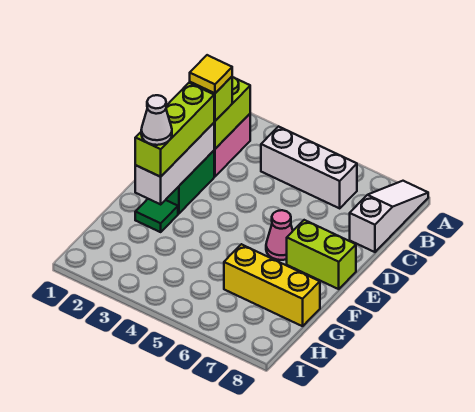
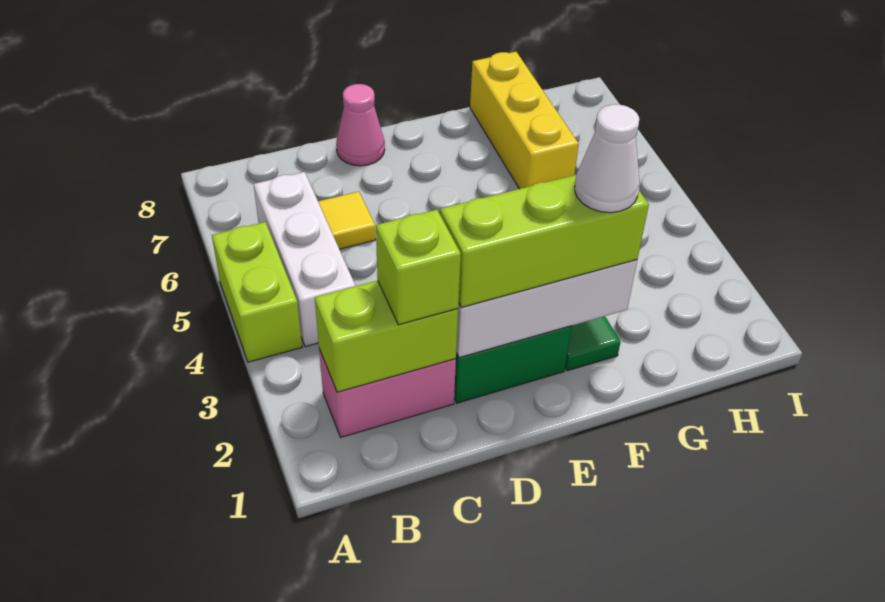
white slope A8:C8 level 1 top C -> none
yellow tile C2 level 4 -> yellow tile C6 level 1
pink cone E6 level 1 -> pink cone D8 level 1
lime brick E7:E8 level 1 -> lime brick A4:A5 level 1

